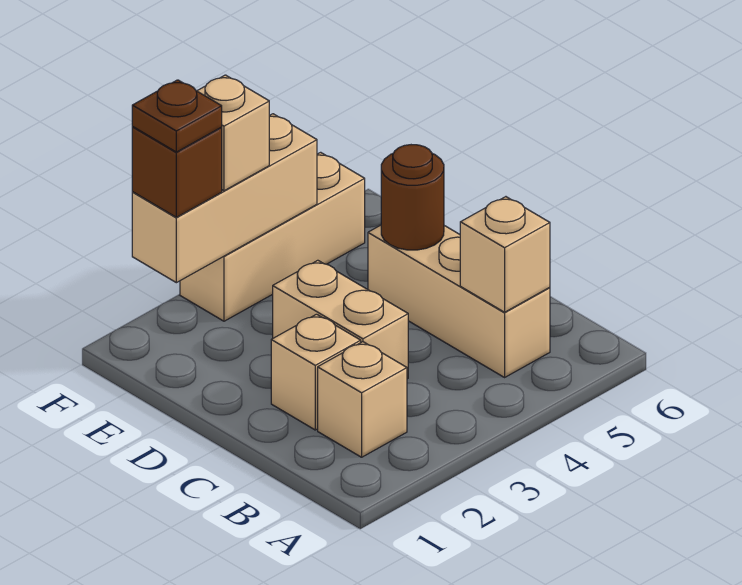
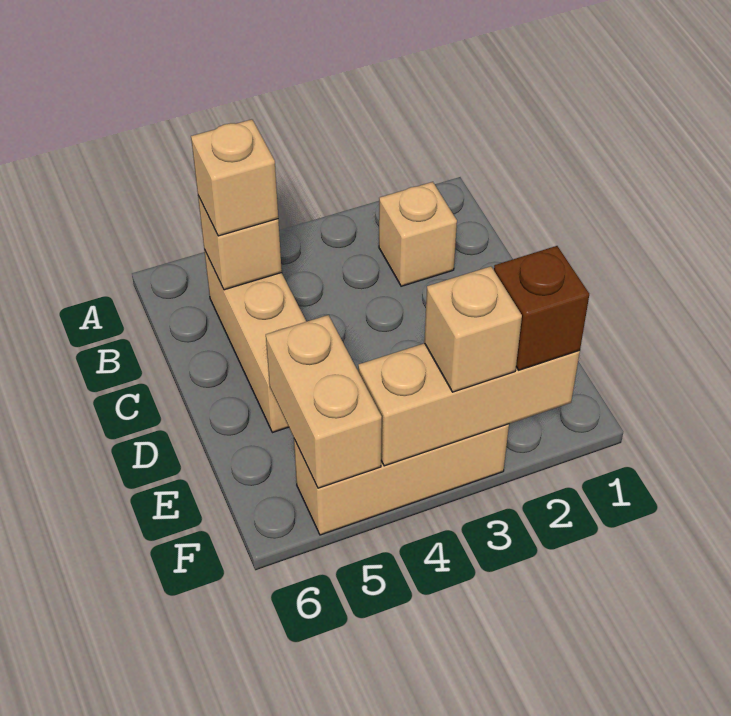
tan brick C2 level 1 -> tan brick B5 level 3
tan brick C3:D3 level 1 -> tan brick E5:F5 level 2
brown round brick D5 level 2 -> none
brown plate F2 level 4 -> none

